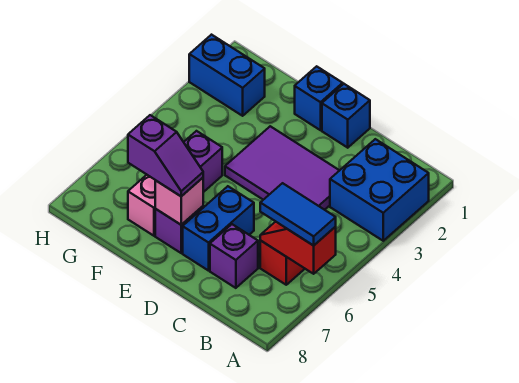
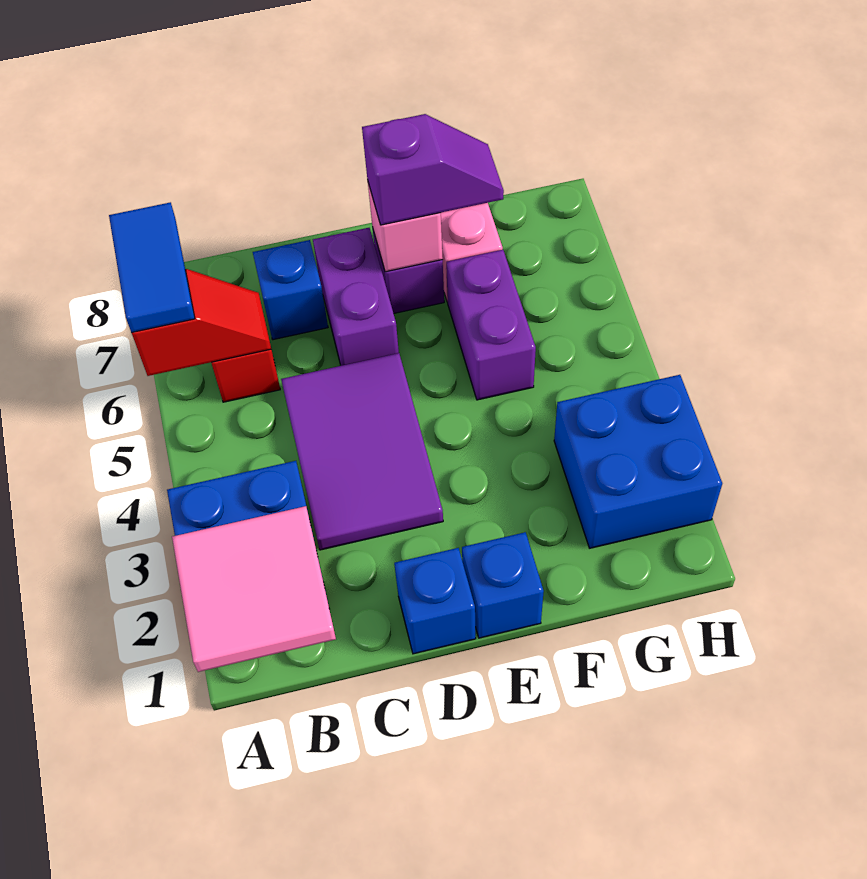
none -> pink tile A1:B2 level 2
blue tile A6:B6 level 3 -> blue tile A6:A7 level 3
purple tile C3:E4 level 1 -> purple tile C3:D5 level 1
purple brick C7 level 1 -> blue brick C7 level 1
blue brick D6:D7 level 1 -> purple brick D6:D7 level 1
purple slope E7:F7 level 3 top F -> purple slope E7:F7 level 3 top E
blue brick G2:H2 level 1 -> blue brick G2:H3 level 1

